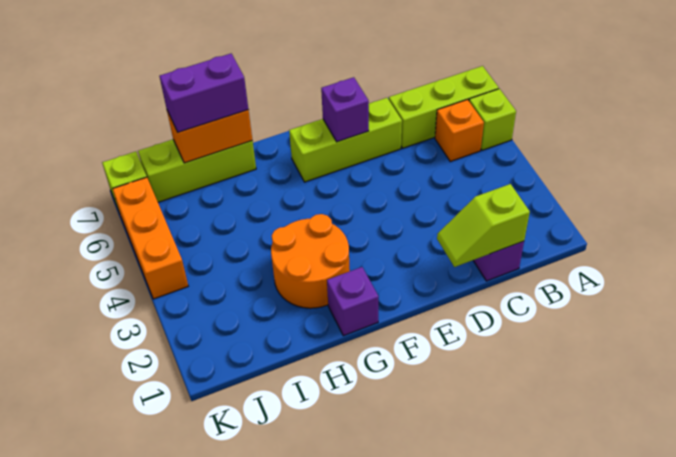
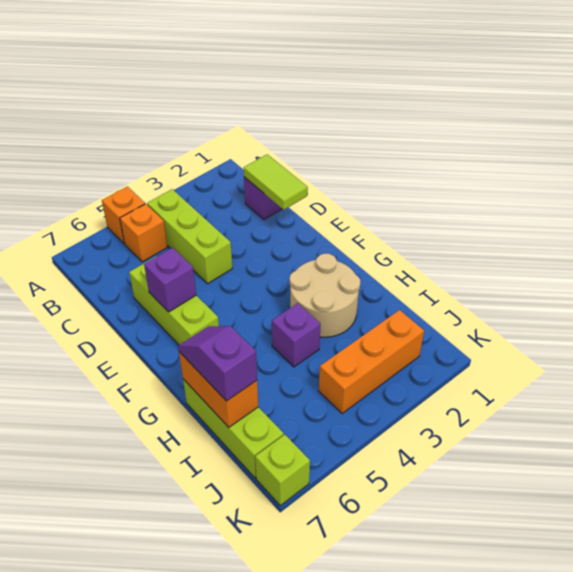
lime brick A5 level 1 -> orange brick A5 level 1
lime brick A6:C6 level 1 -> lime brick B4:D4 level 1
lime slope C1:D1 level 2 top C -> lime tile C1:D1 level 2
purple brick G1 level 1 -> purple brick H4 level 1
orange round brick G2:H3 level 1 -> tan round brick G2:H3 level 1
purple brick H7:I7 level 3 -> purple slope H7:I7 level 3 top I
orange brick K4:K6 level 1 -> orange brick J2:J4 level 1

